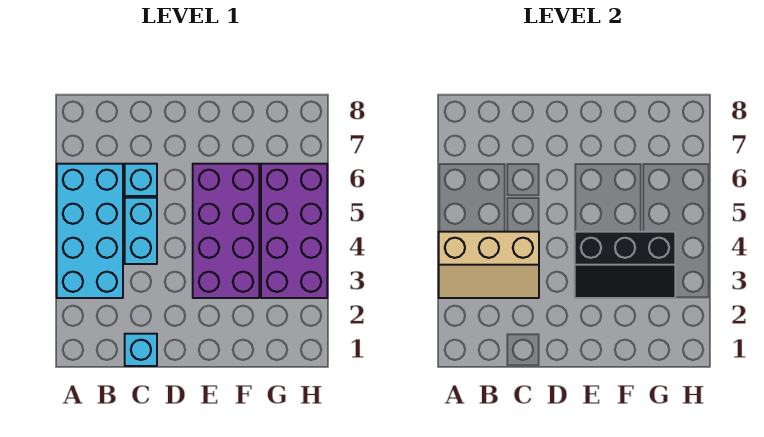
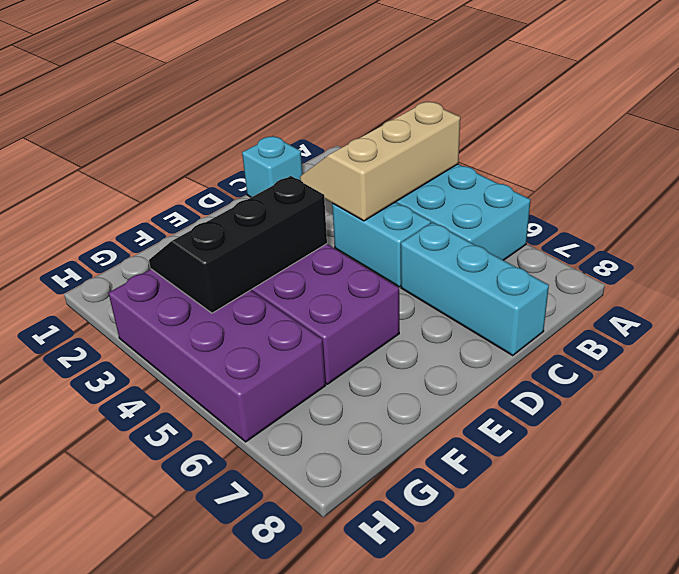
cyan brick C6 level 1 -> cyan brick C6:C8 level 1

